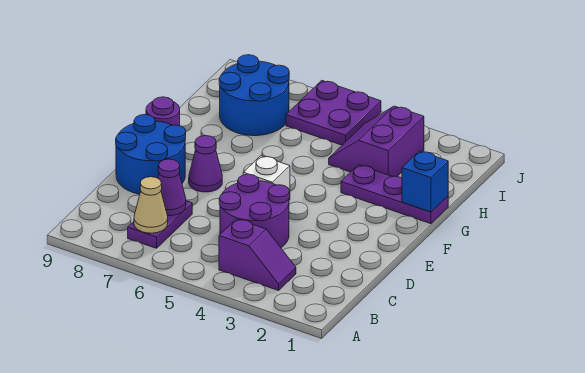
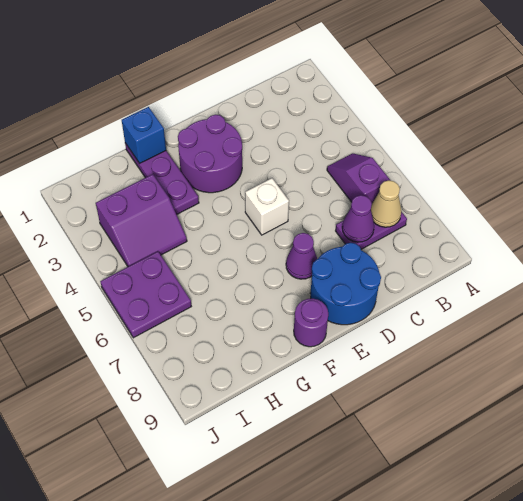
purple slope B3:B4 level 1 top 4 -> purple slope B5:B6 level 1 top 6
purple round brick C4:D5 level 1 -> purple round brick E2:F3 level 1
blue round brick H7:I8 level 1 -> none

